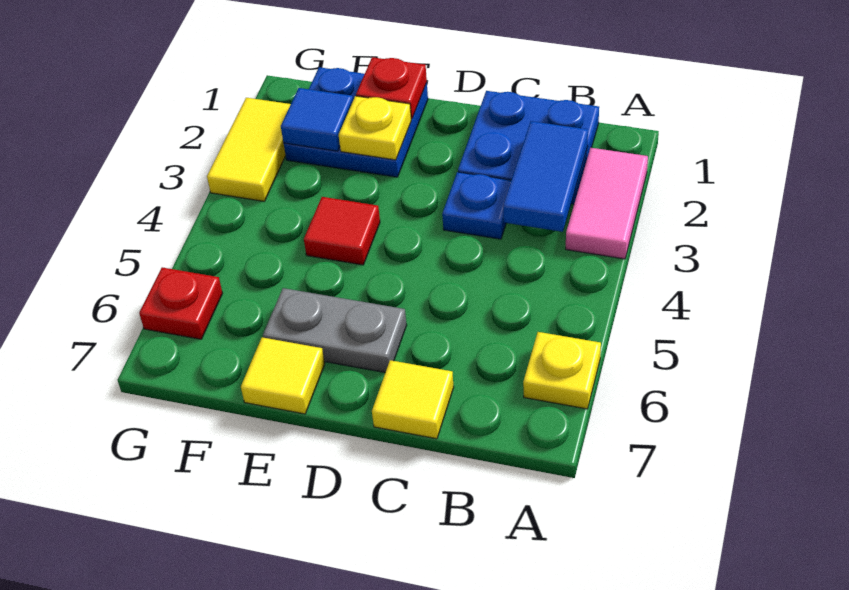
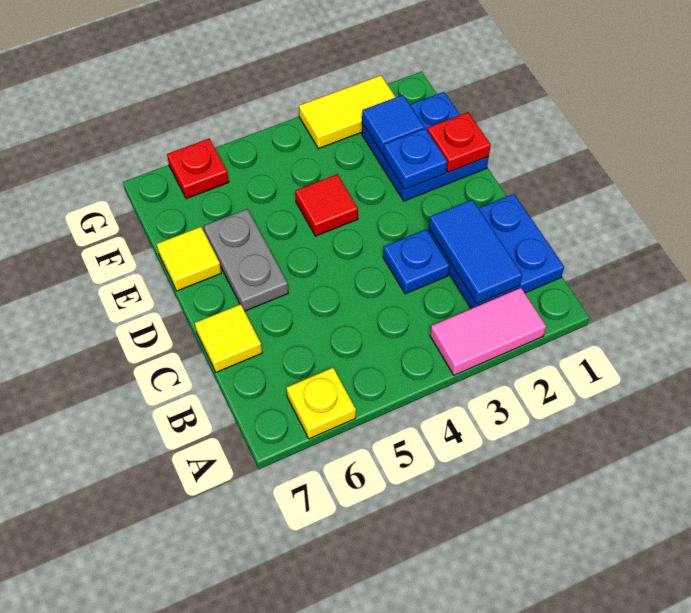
blue tile B2:B3 level 2 -> blue tile B2:C2 level 2
yellow plate E2 level 2 -> blue plate E2 level 2

